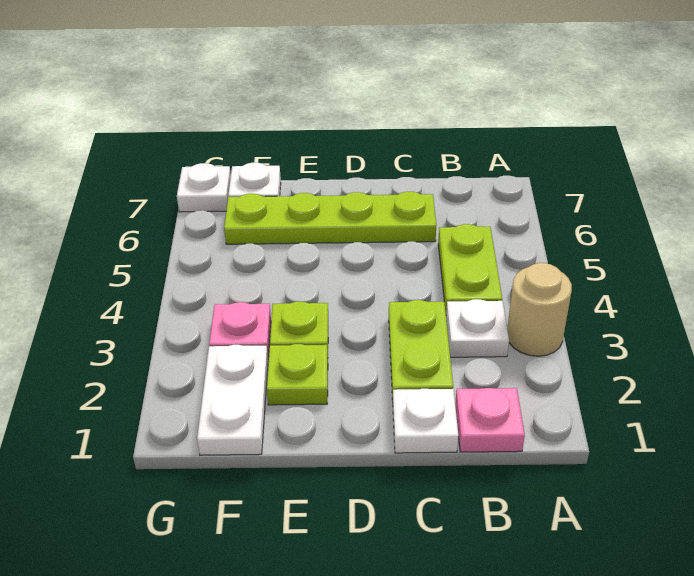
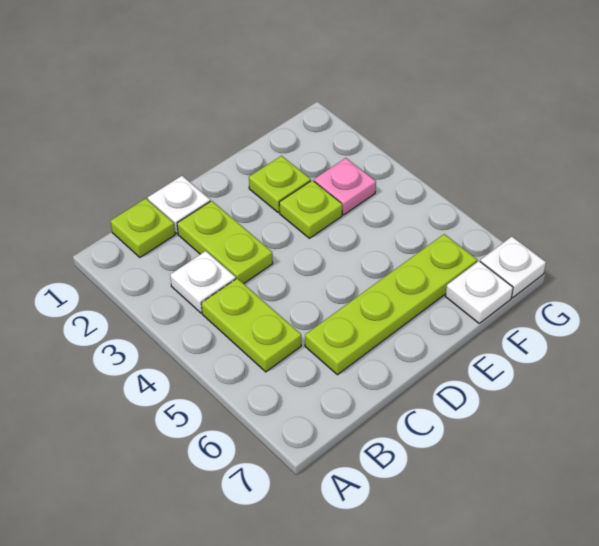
tan round brick A3 level 1 -> none
pink plate B1 level 1 -> lime plate B1 level 1
white plate F1:F2 level 1 -> none

